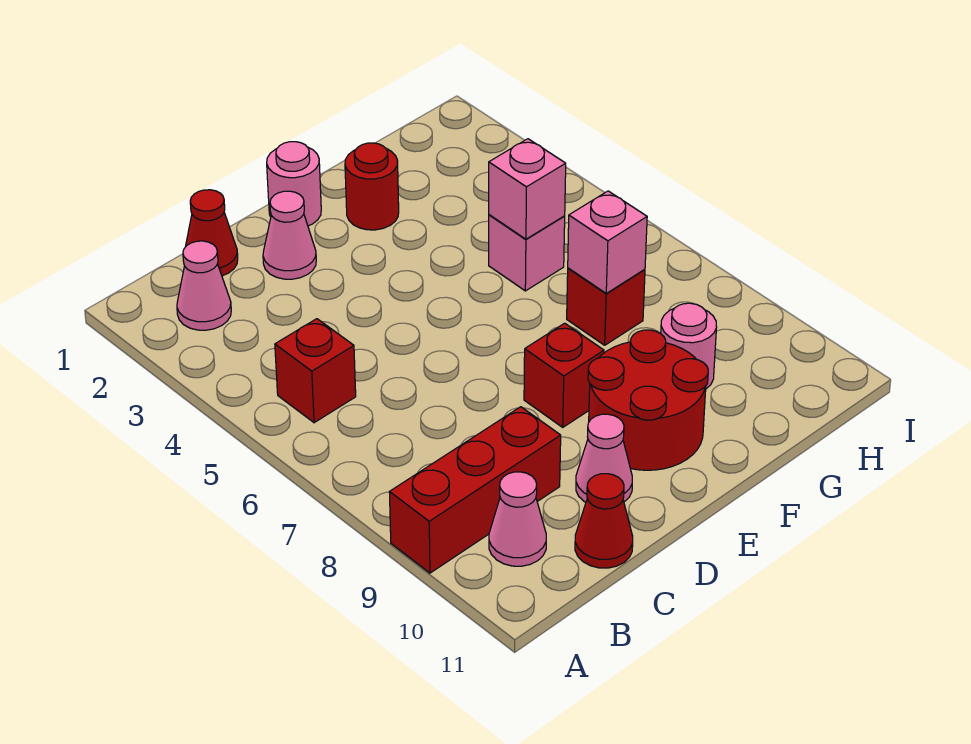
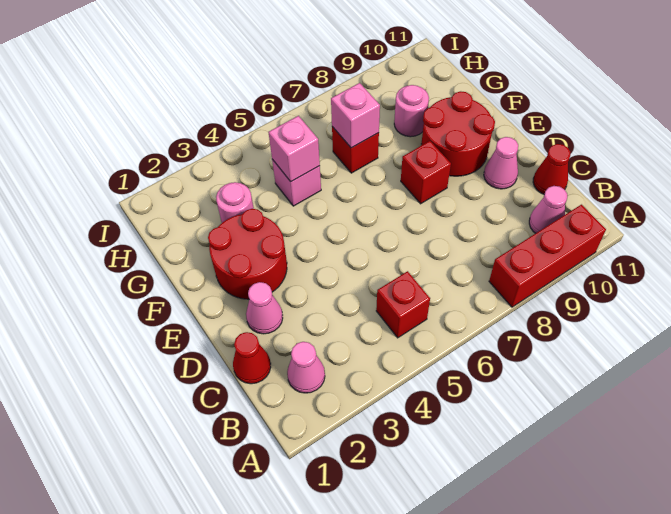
red brick A9:C9 level 1 -> red brick A8:A10 level 1
pink round brick E1 level 1 -> pink round brick G3 level 1
red round brick F2 level 1 -> red round brick E2:F3 level 1

